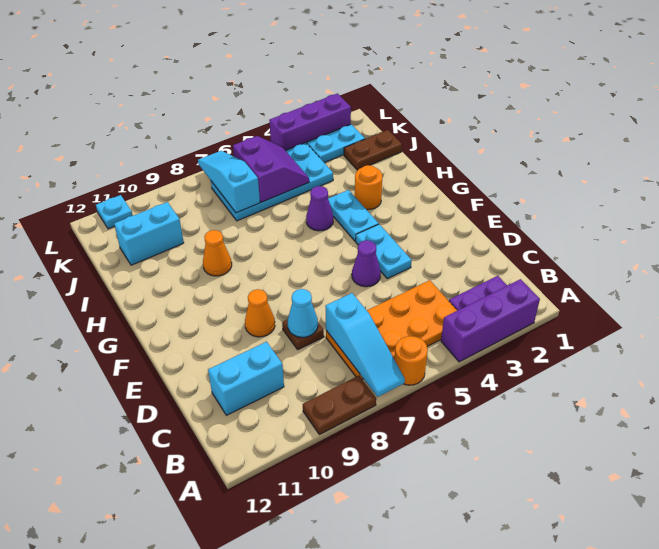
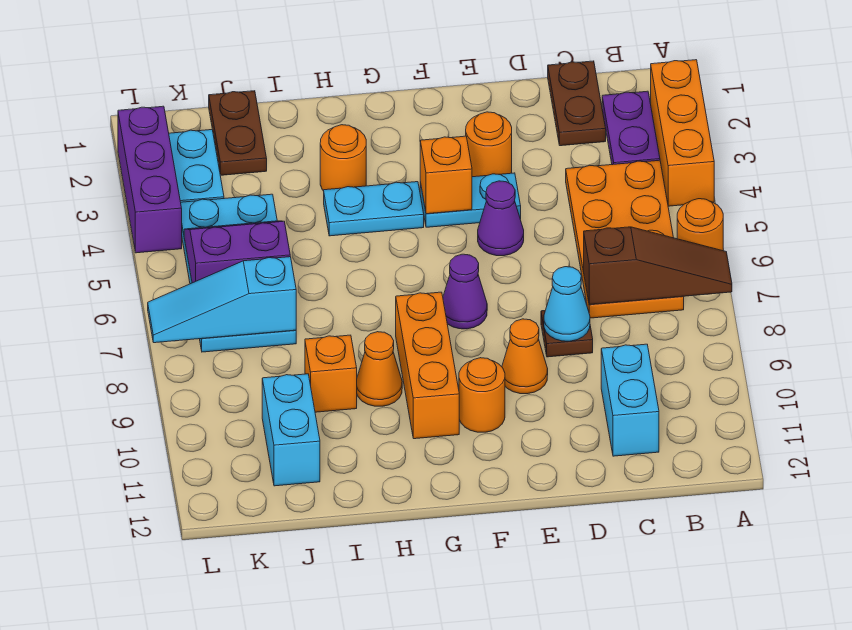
purple brick A2:A4 level 1 -> orange brick A2:A4 level 1
cyan slope A7:C7 level 2 top C -> brown slope A7:C7 level 2 top C
brown plate A8:A9 level 1 -> brown plate C1:C2 level 1
none -> orange round brick E3 level 1
none -> orange brick F4 level 2
none -> orange round brick F10 level 1
none -> orange brick G8:G10 level 1
purple cone H5 level 1 -> purple cone F7 level 1
none -> orange brick I9 level 1
cyan plate L11 level 1 -> none

